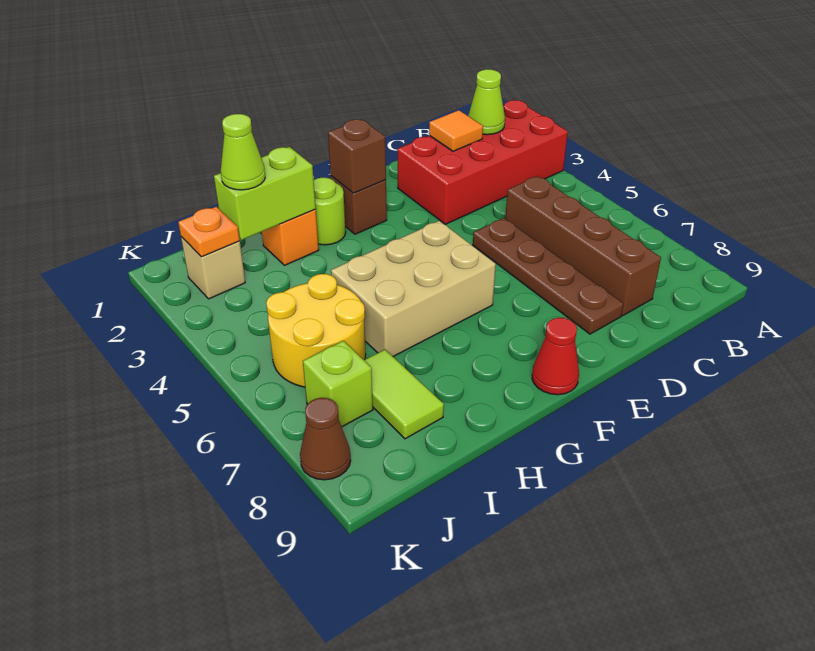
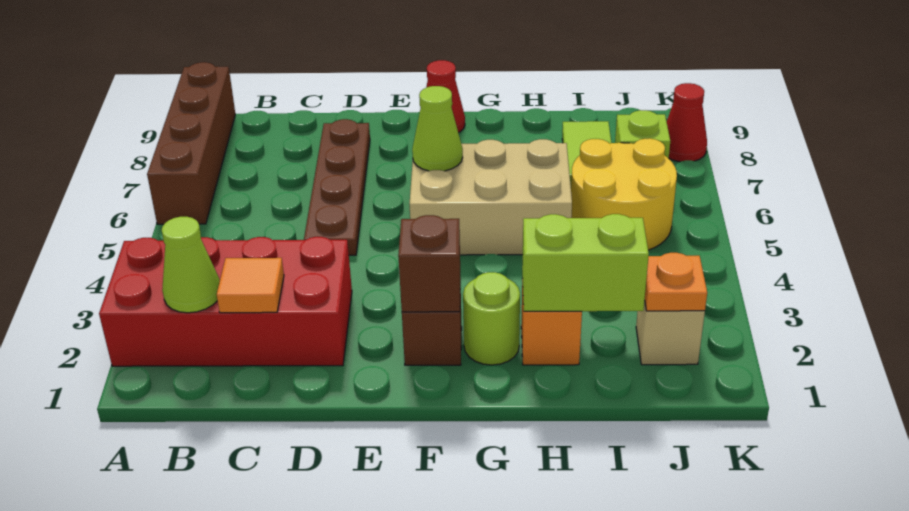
brown brick C5:C8 level 1 -> brown brick A6:A9 level 1
lime cone I2 level 3 -> lime cone F6 level 2
brown cone K8 level 1 -> red cone K8 level 1

